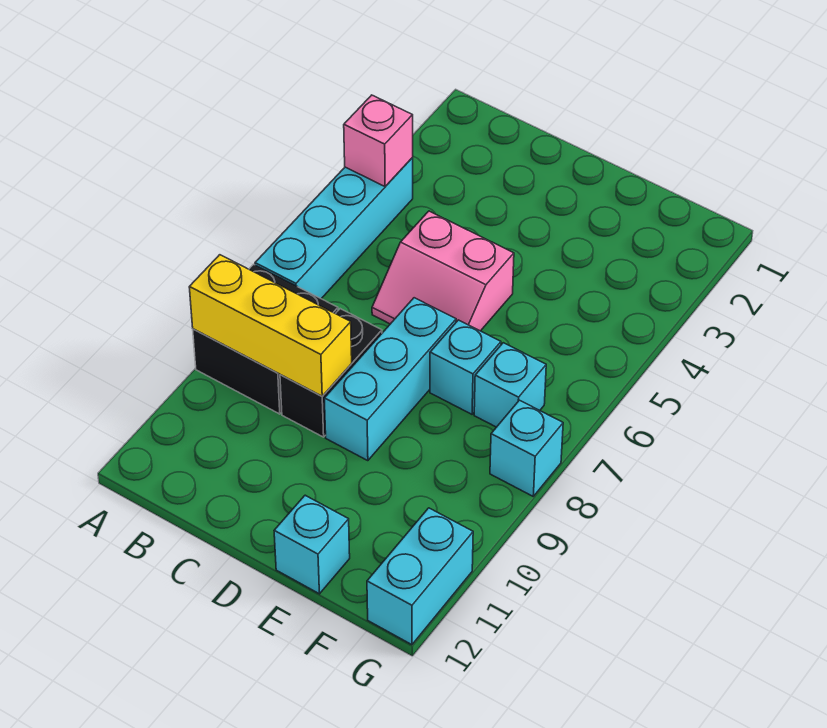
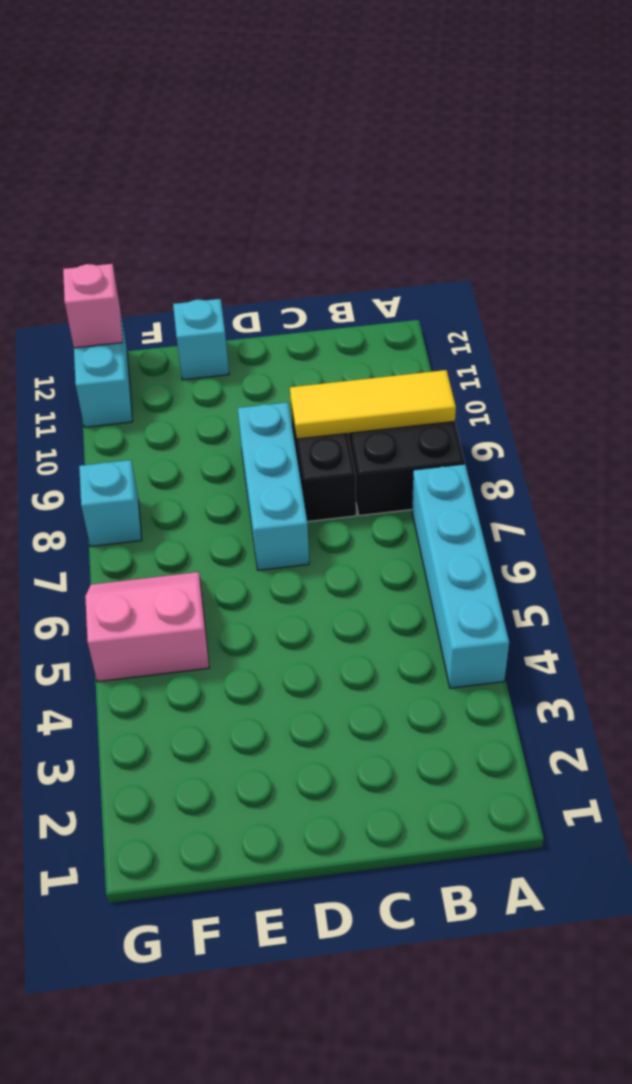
pink brick A4 level 2 -> pink brick G12 level 2
yellow brick A9:C9 level 2 -> yellow tile A9:C9 level 2
pink slope C5:D6 level 1 top 5 -> pink slope F5:G6 level 1 top 5
cyan brick E7 level 1 -> none
cyan brick F7 level 1 -> none

